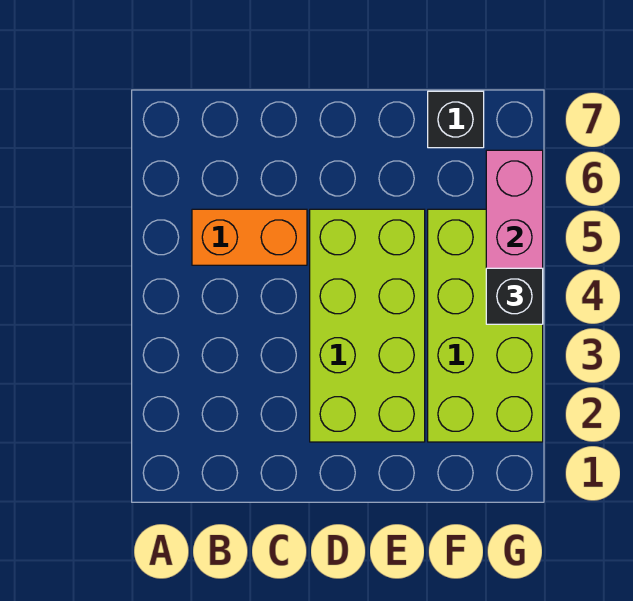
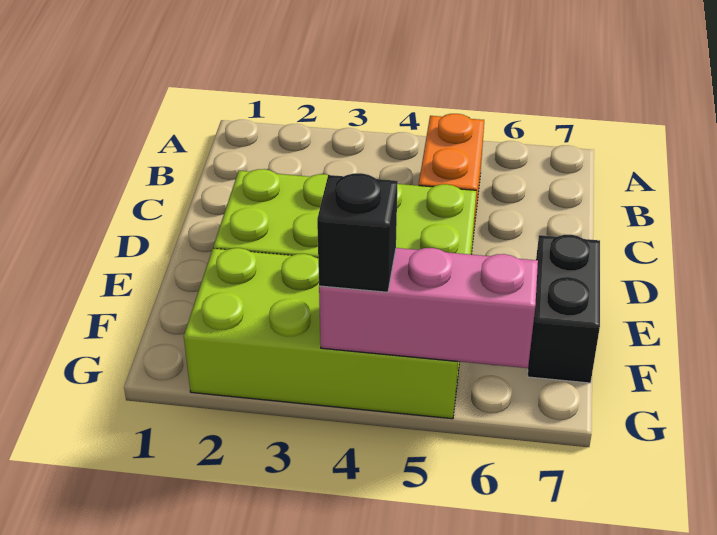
black brick F7 level 1 -> black brick E7:F7 level 1

